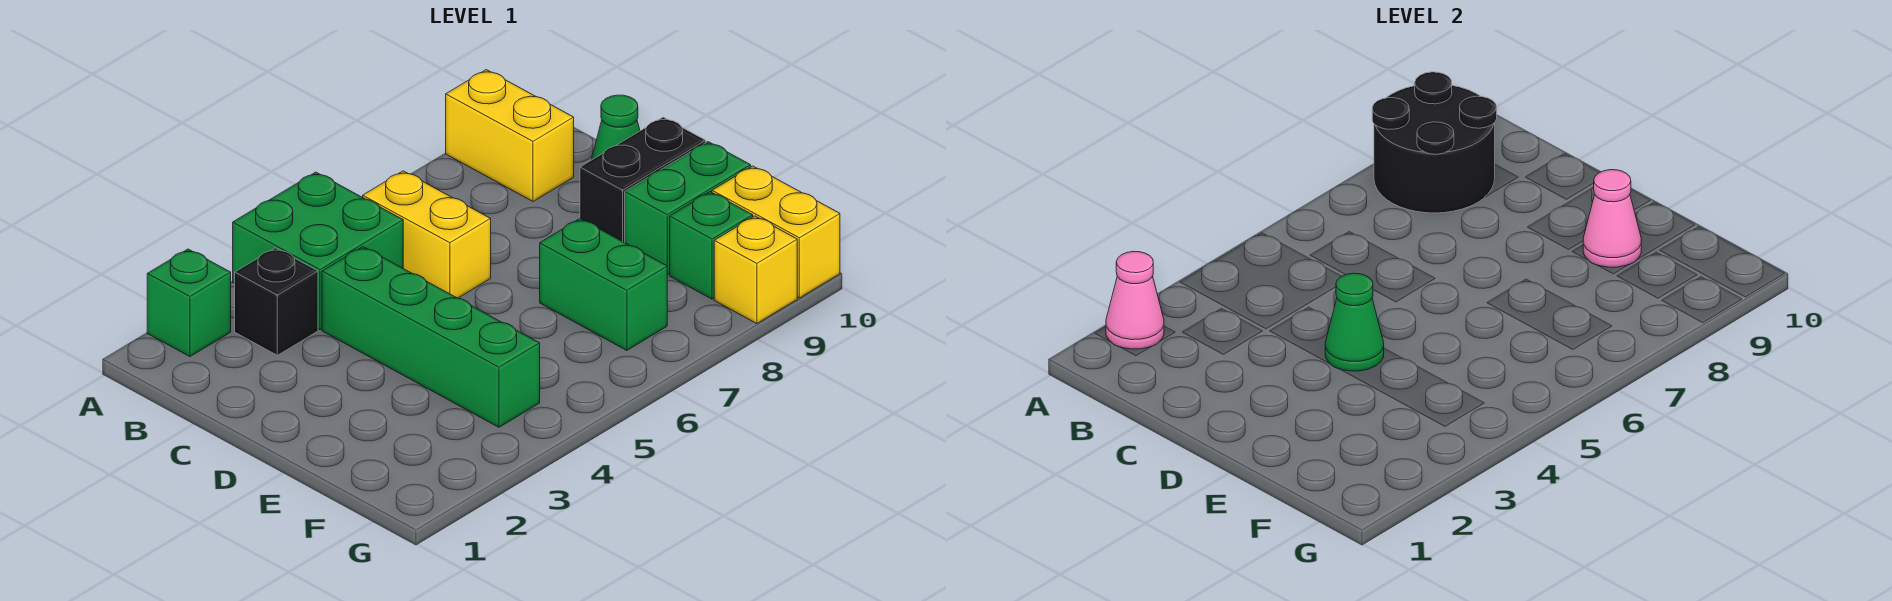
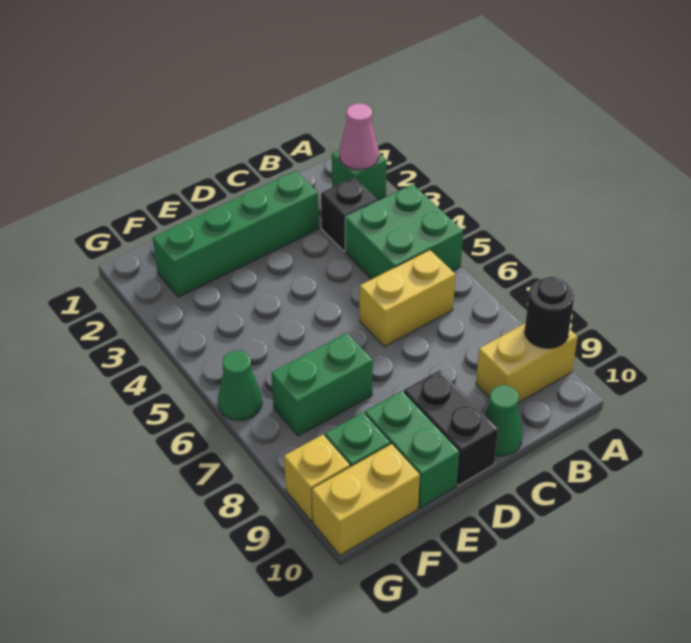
black round brick A8:B9 level 2 -> black round brick A9 level 2
green brick C4:F4 level 1 -> green brick C2:F2 level 1
green cone D4 level 2 -> green cone G6 level 1
pink cone E9 level 2 -> none

